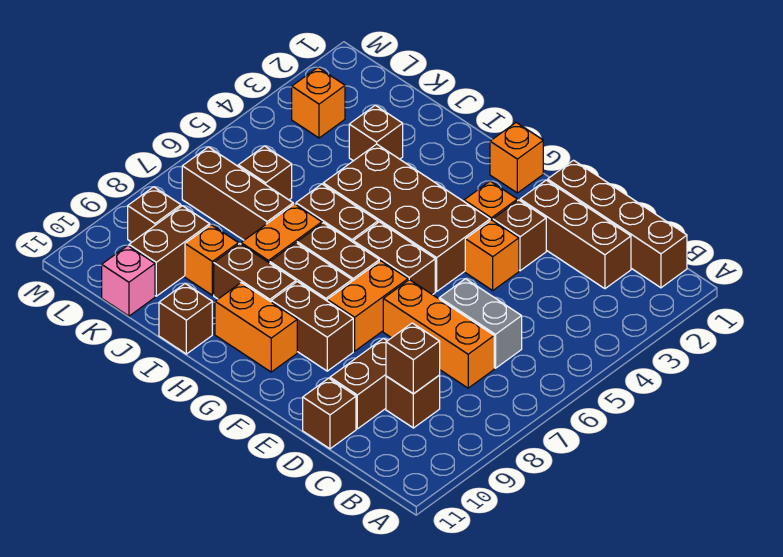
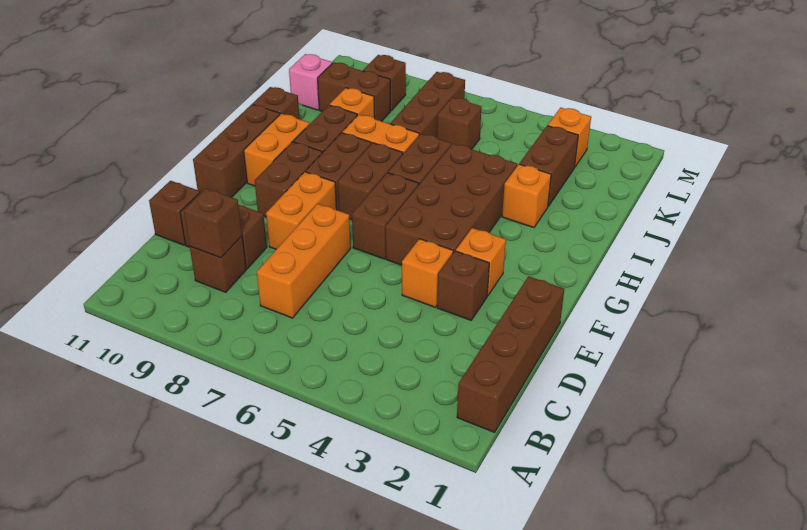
brown brick C2:E2 level 1 -> brown brick F11:H11 level 1
grey brick C6:D6 level 1 -> none
orange brick F7:F8 level 1 -> orange brick E8:F8 level 1
orange brick G1 level 1 -> orange brick I3 level 1
brown brick J3 level 1 -> brown brick J3:K3 level 1

